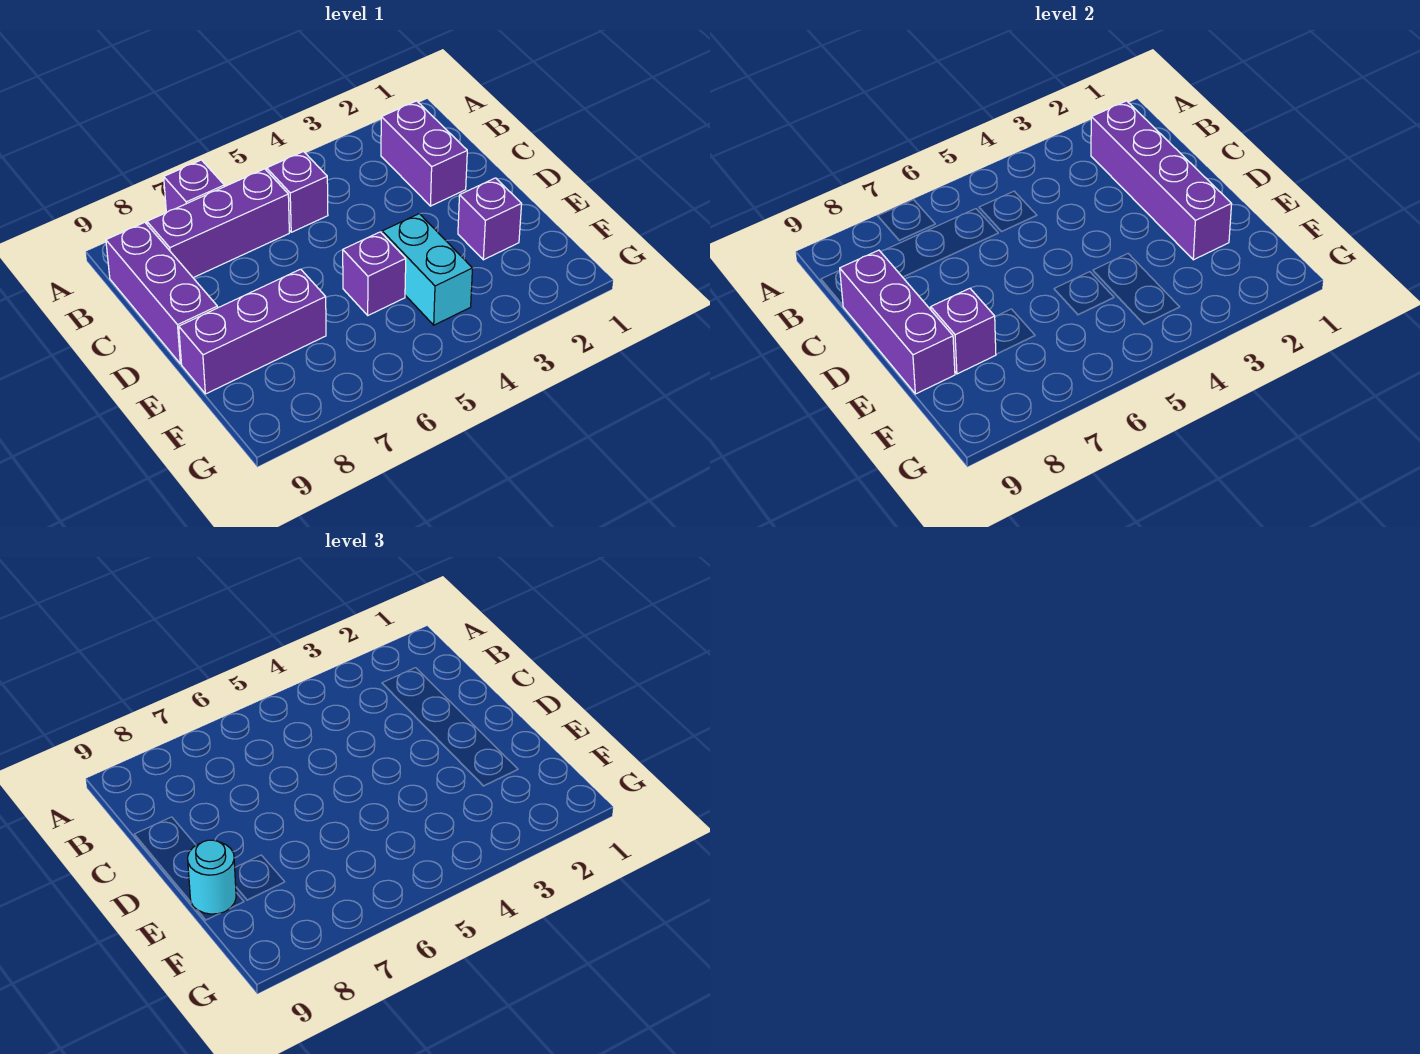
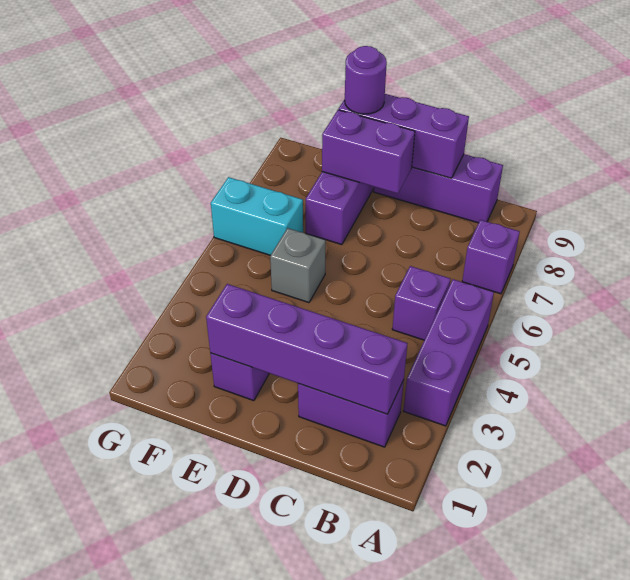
purple brick B6:B8 level 1 -> purple brick A3:A5 level 1
cyan brick E4:F4 level 1 -> cyan brick F6:G6 level 1
purple brick E5 level 1 -> grey brick E5 level 1
purple brick E8 level 2 -> purple brick D8:E8 level 2
cyan round brick E9 level 3 -> purple round brick E9 level 3

